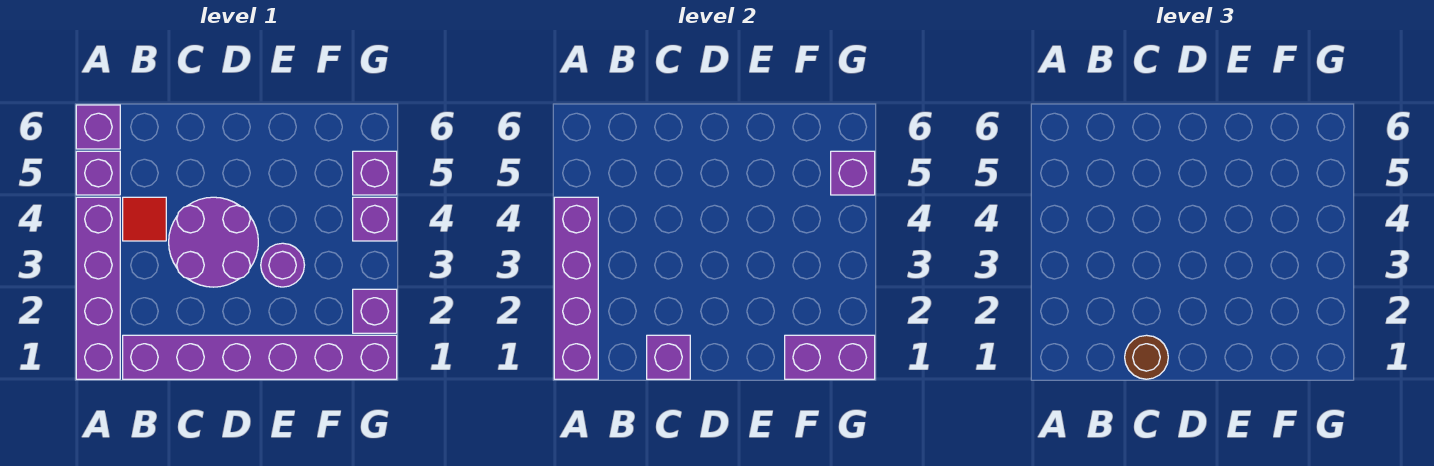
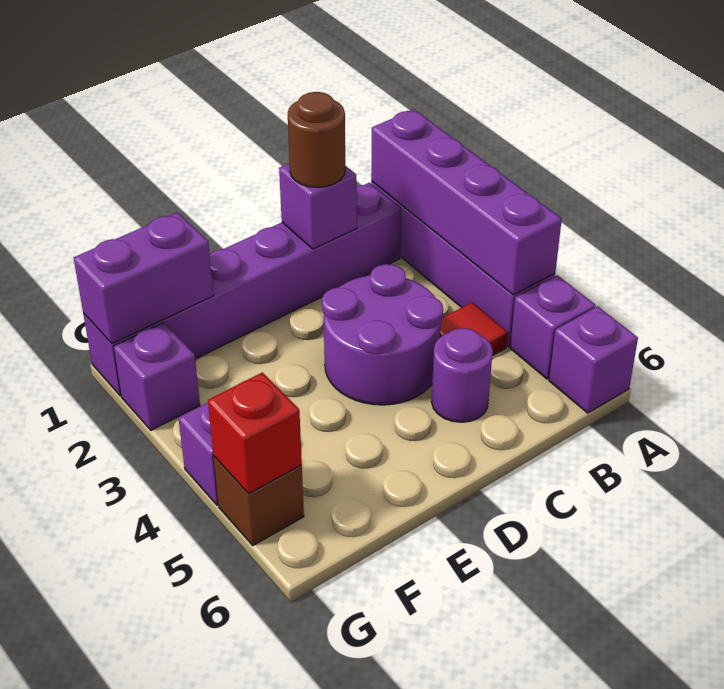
purple round brick E3 level 1 -> purple round brick C5 level 1
purple brick G5 level 1 -> brown brick G5 level 1
purple brick G5 level 2 -> red brick G5 level 2

